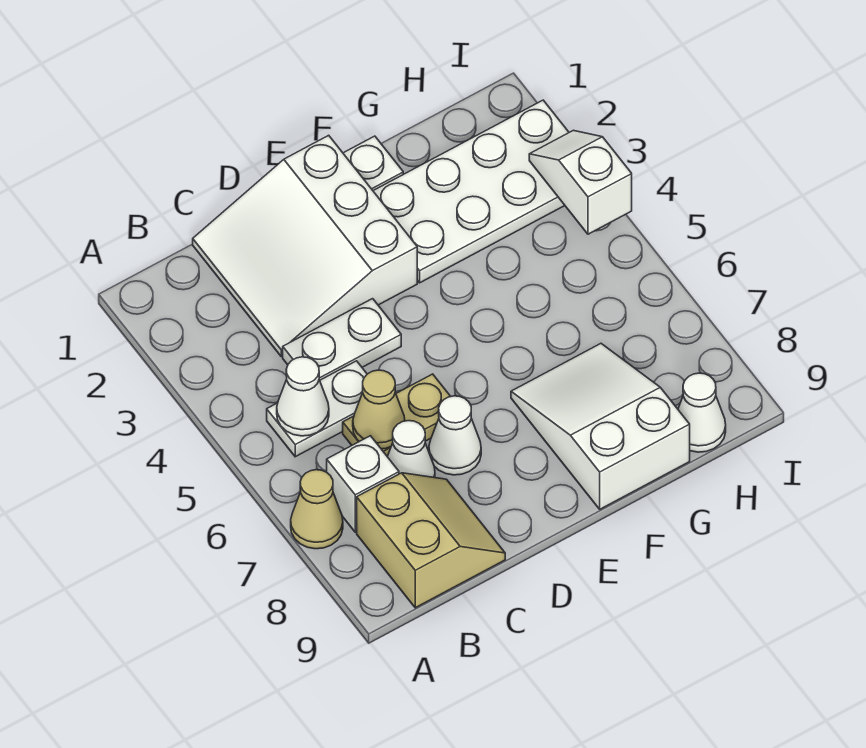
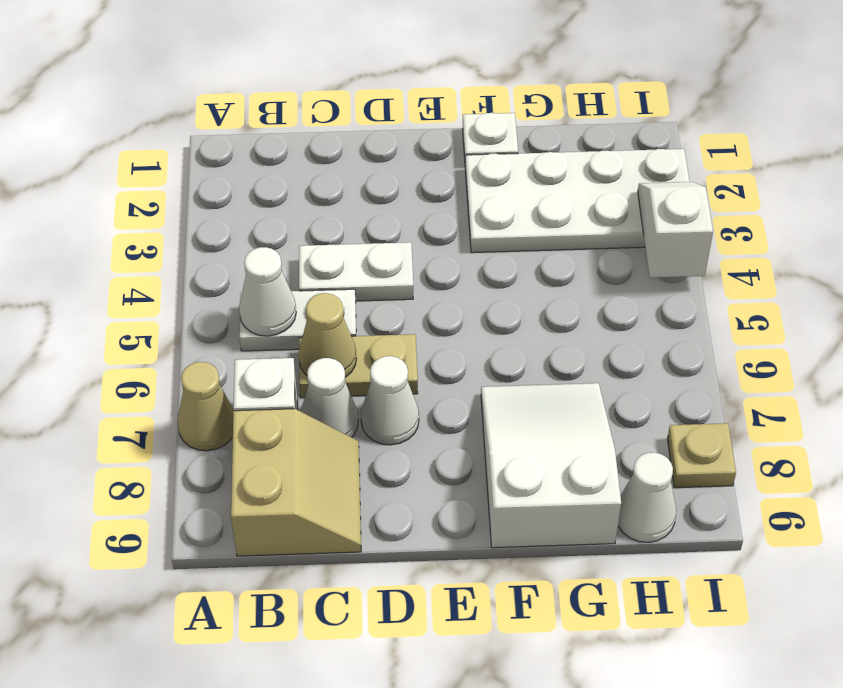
white slope C1:E3 level 1 top E -> none
none -> tan plate I8 level 1

